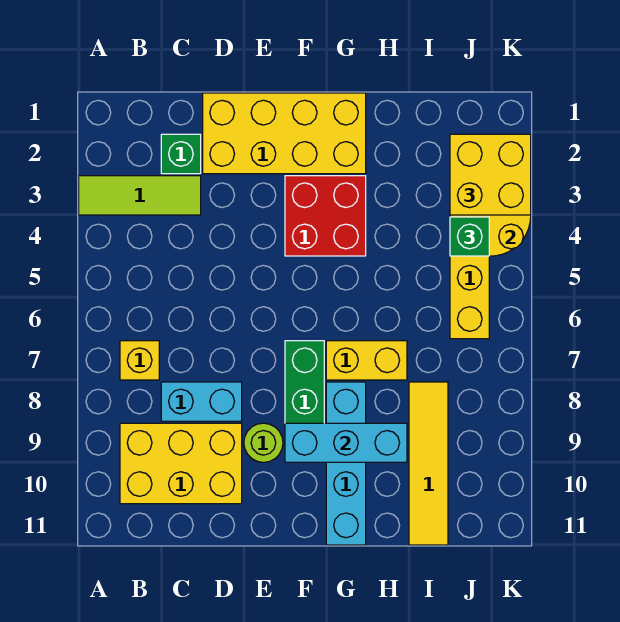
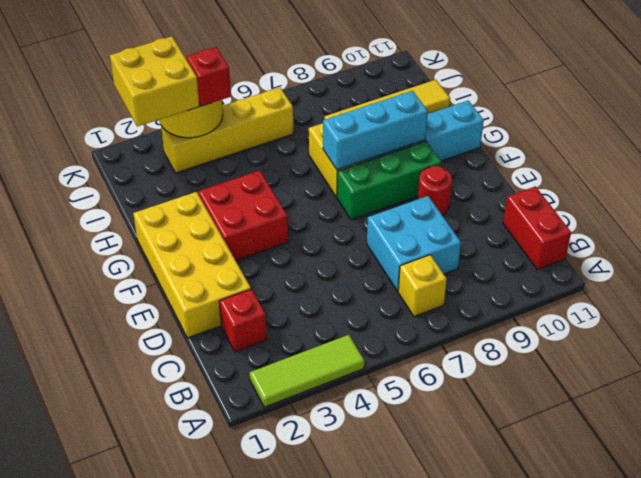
lime tile A3:C3 level 1 -> lime tile A2:A4 level 1
yellow brick B9:D10 level 1 -> none
none -> red brick B11:C11 level 1
green brick C2 level 1 -> red brick C2 level 1
cyan brick C8:D8 level 1 -> cyan brick C7:D8 level 1
lime round brick E9 level 1 -> red round brick E9 level 1
cyan brick F9:H9 level 2 -> cyan brick G7:G9 level 2
green brick J4 level 3 -> red brick J4 level 3

